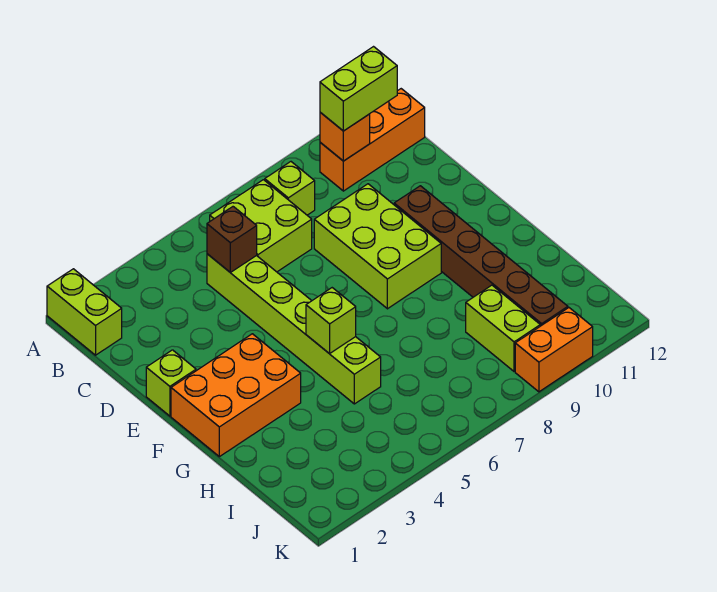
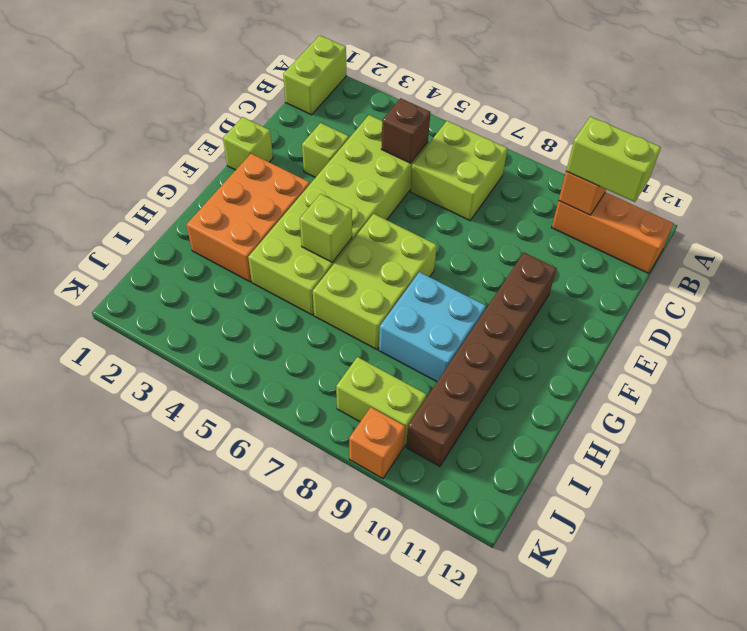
lime brick B8 level 1 -> lime brick D3 level 1
lime brick C5:H5 level 1 -> lime brick C4:H5 level 1
lime brick D8:F9 level 1 -> lime brick F6:H7 level 1
orange brick F1:G3 level 1 -> orange brick F2:H3 level 1
none -> cyan brick G8:H9 level 1
lime brick I9:J9 level 1 -> lime brick J8:J9 level 1
orange brick K9:K10 level 1 -> orange brick K9 level 1

